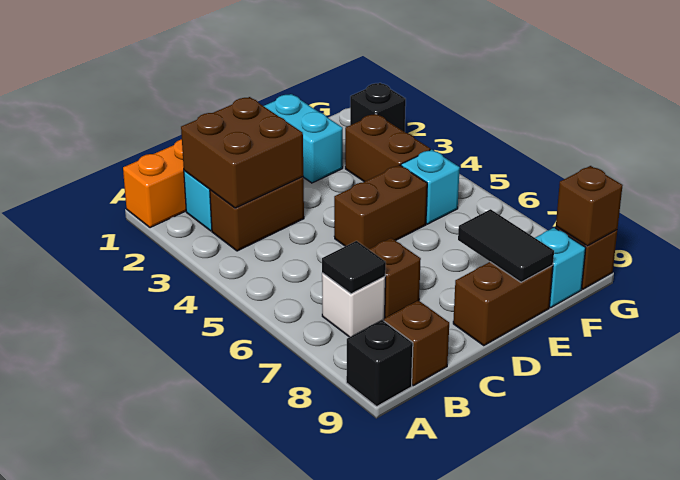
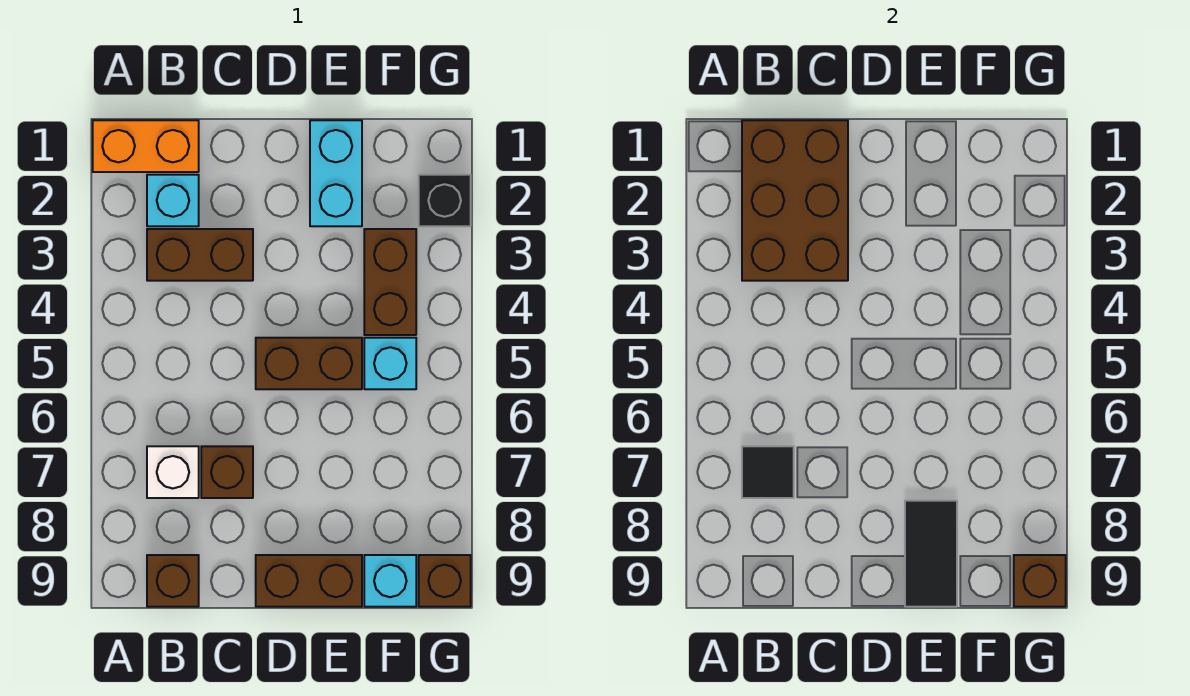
black brick A9 level 1 -> none
brown brick B2:C3 level 2 -> brown brick B1:C3 level 2

